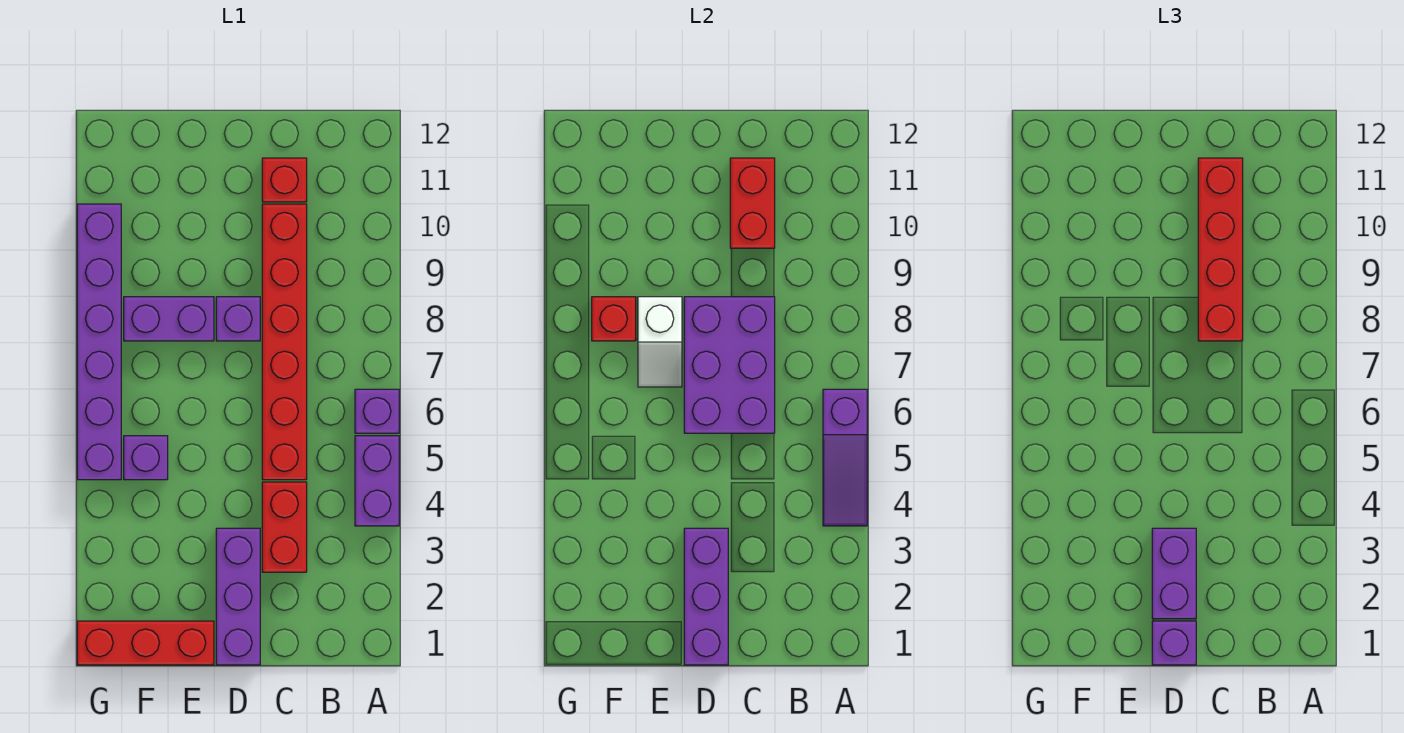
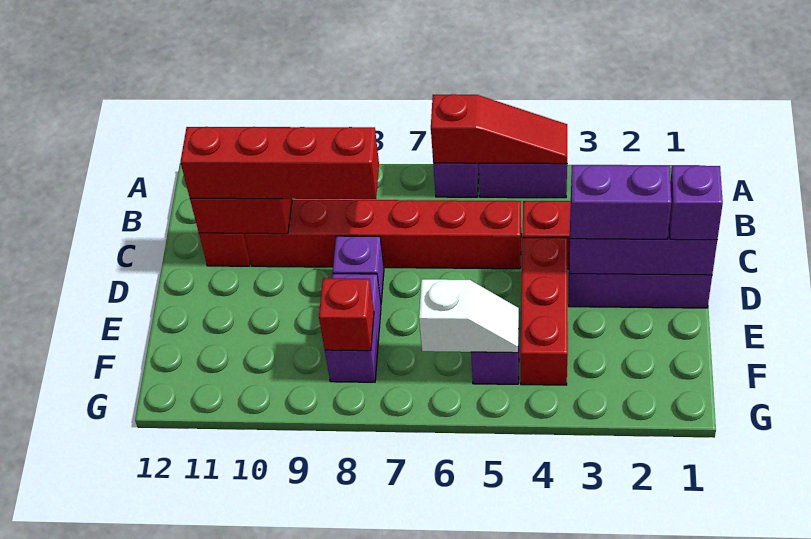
purple slope A4:A6 level 2 top 6 -> red slope A4:A6 level 2 top 6
purple brick C6:D8 level 2 -> none
red brick E1:G1 level 1 -> red brick D4:F4 level 1
white slope E7:E8 level 2 top 8 -> white slope F5:F6 level 2 top 6
purple brick G5:G10 level 1 -> none

